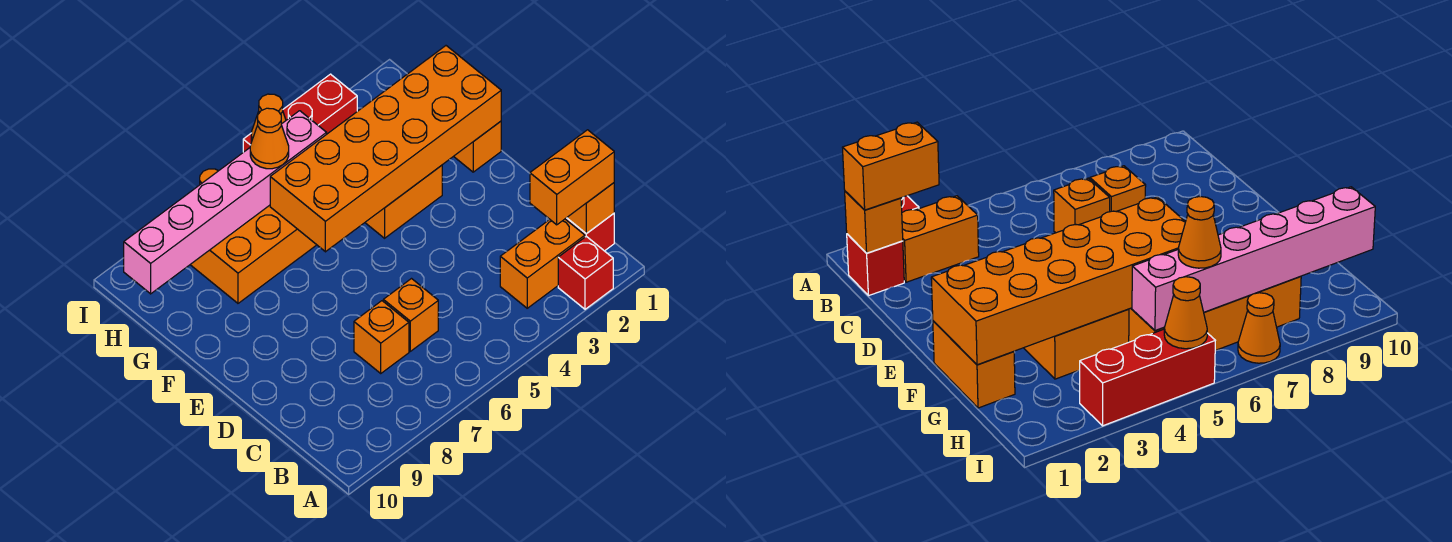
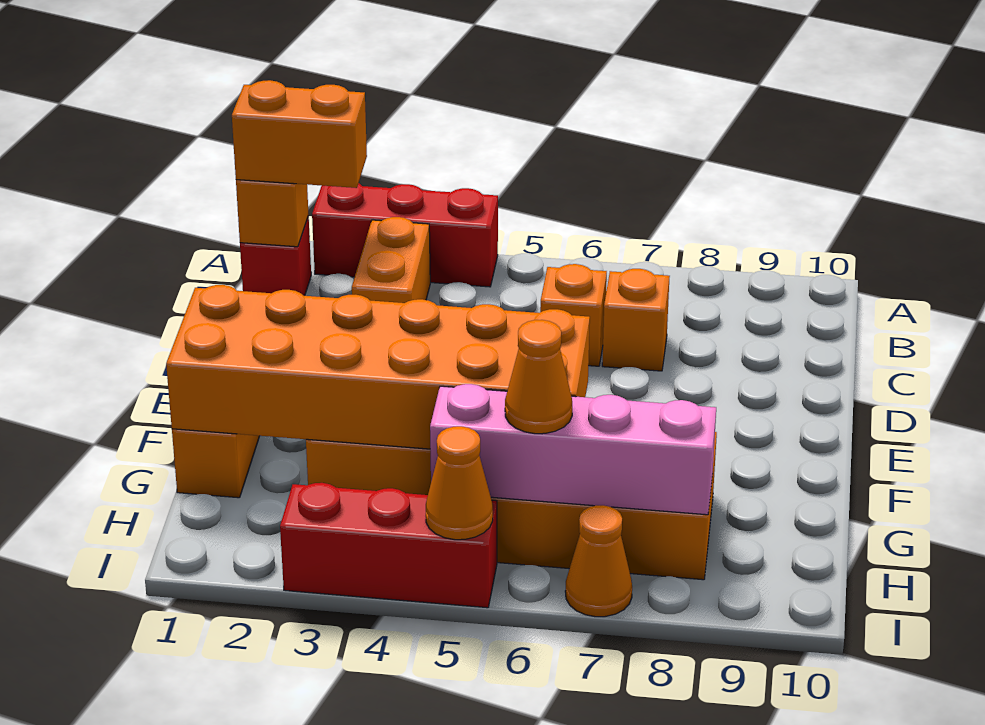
red brick A2 level 1 -> red brick A2:A4 level 1
orange brick B2:B3 level 1 -> orange brick B3:C3 level 1
pink brick H5:H10 level 2 -> pink brick H5:H8 level 2

